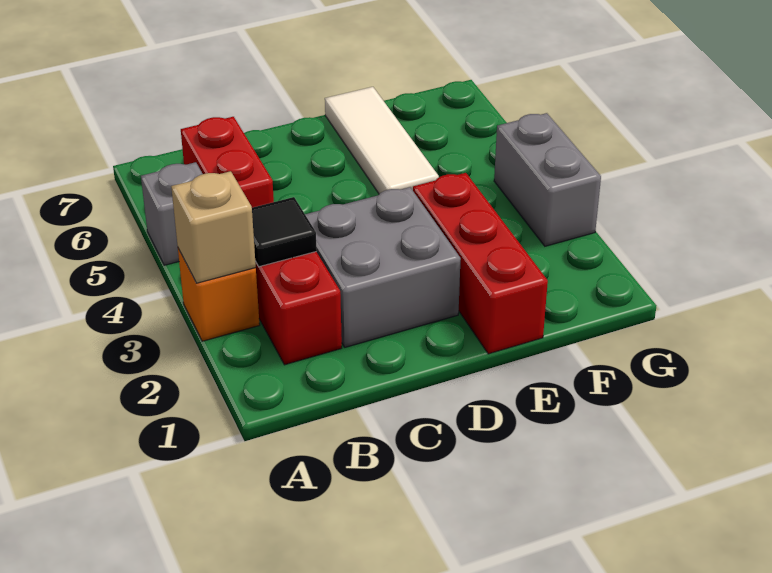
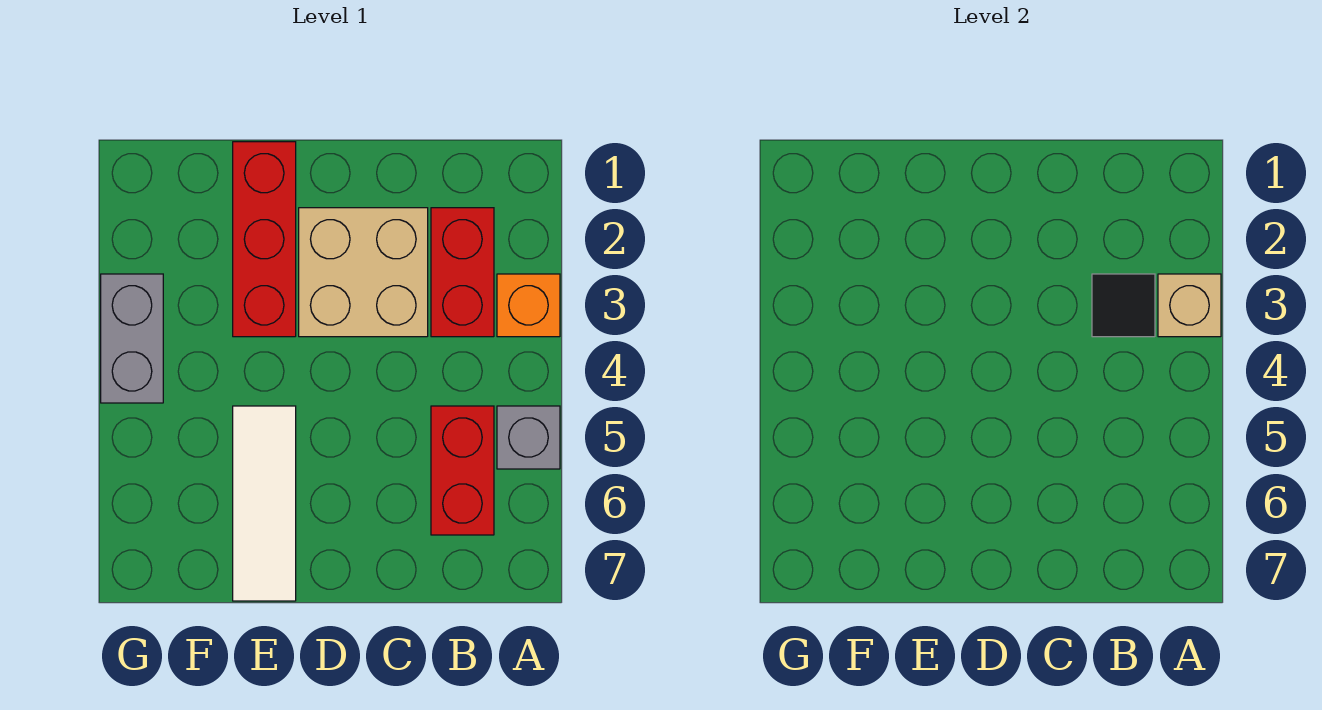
grey brick C2:D3 level 1 -> tan brick C2:D3 level 1

